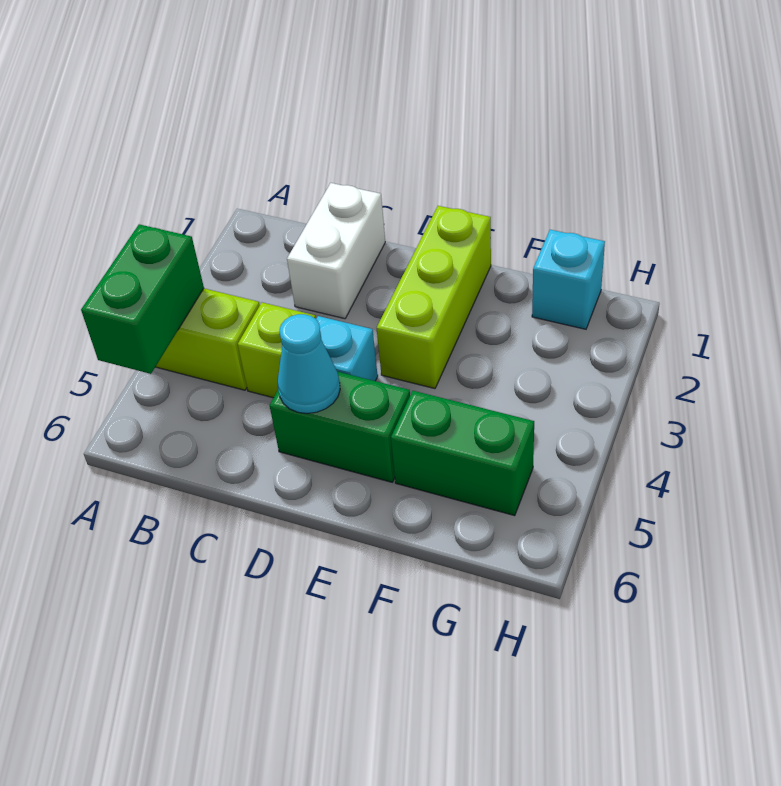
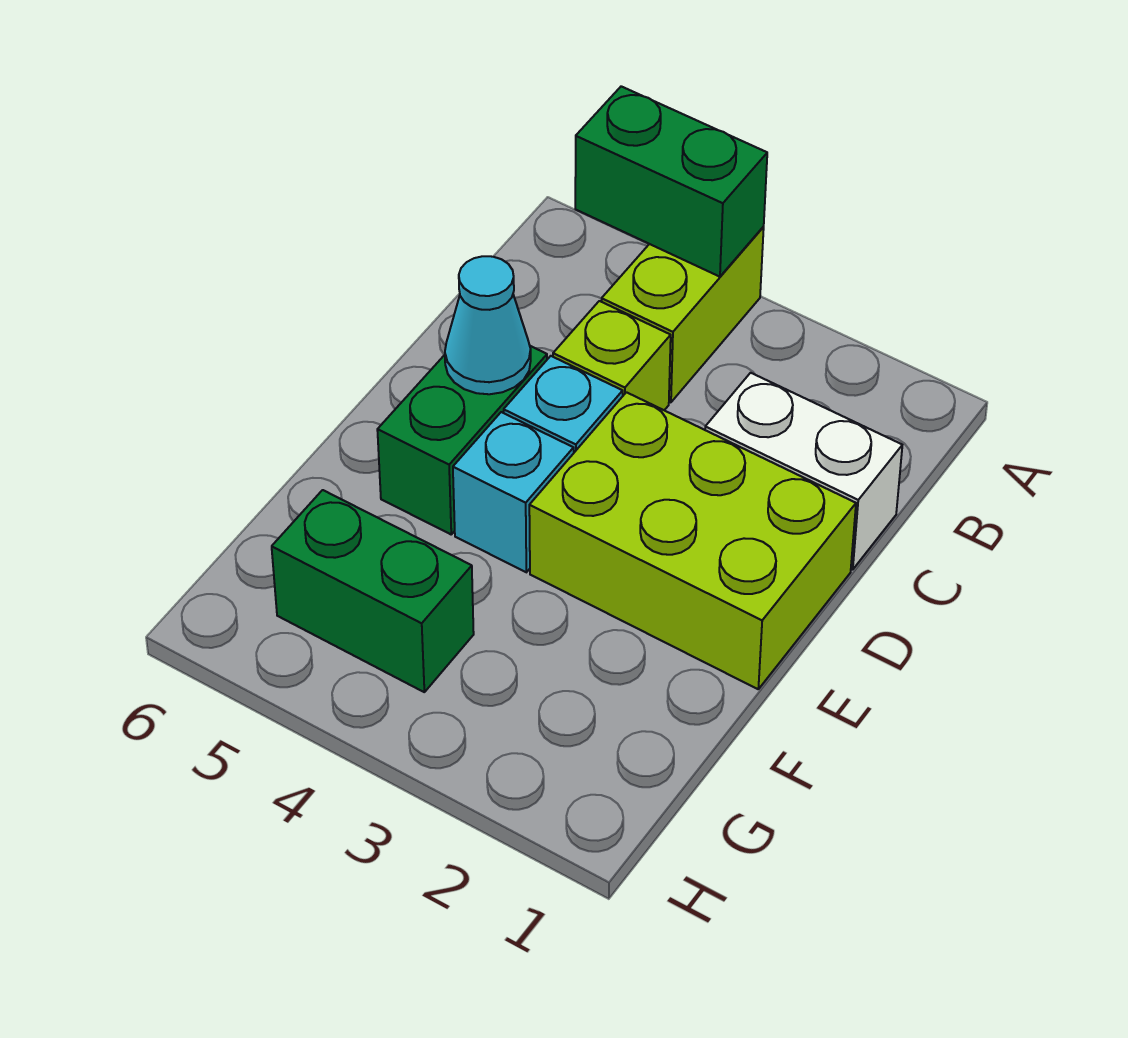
lime brick E1:E3 level 1 -> lime brick D1:E3 level 1
green brick F5:G5 level 1 -> green brick G4:G5 level 1
cyan brick G1 level 1 -> cyan brick E4 level 1

